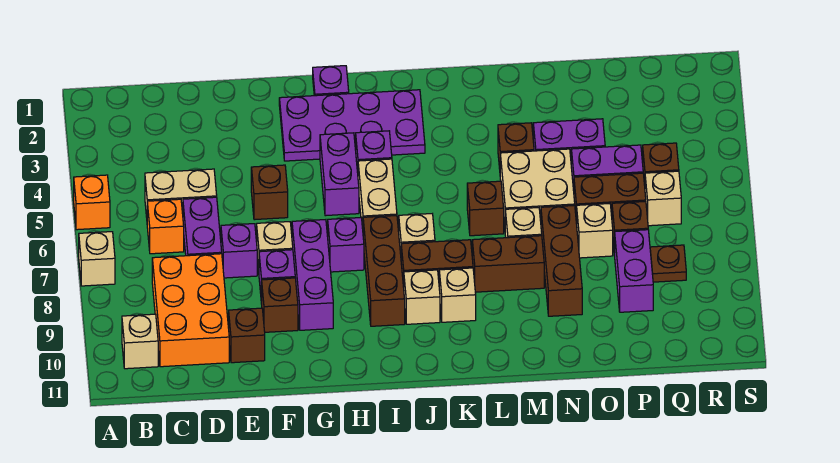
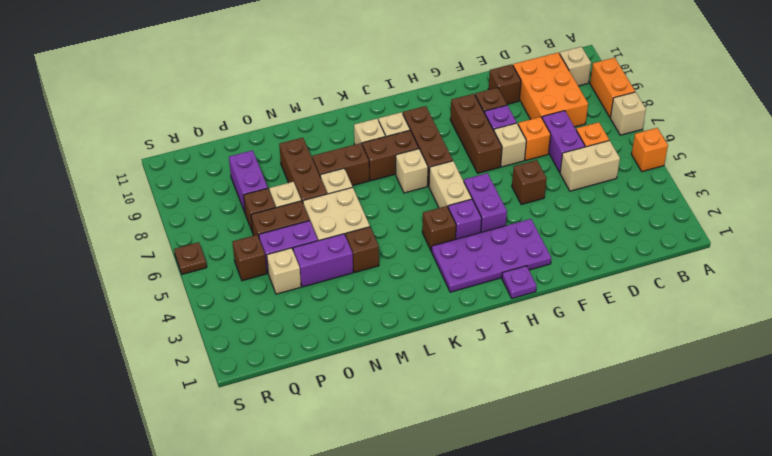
none -> orange brick A8:A9 level 1
purple brick E7 level 1 -> orange brick E7 level 1
purple brick G7:G9 level 1 -> brown brick G7:G9 level 1
purple brick H7 level 1 -> none
brown brick L6 level 1 -> brown brick J4 level 1
tan brick Q6 level 1 -> tan brick P4 level 1
brown plate Q8 level 1 -> brown plate S6 level 1

